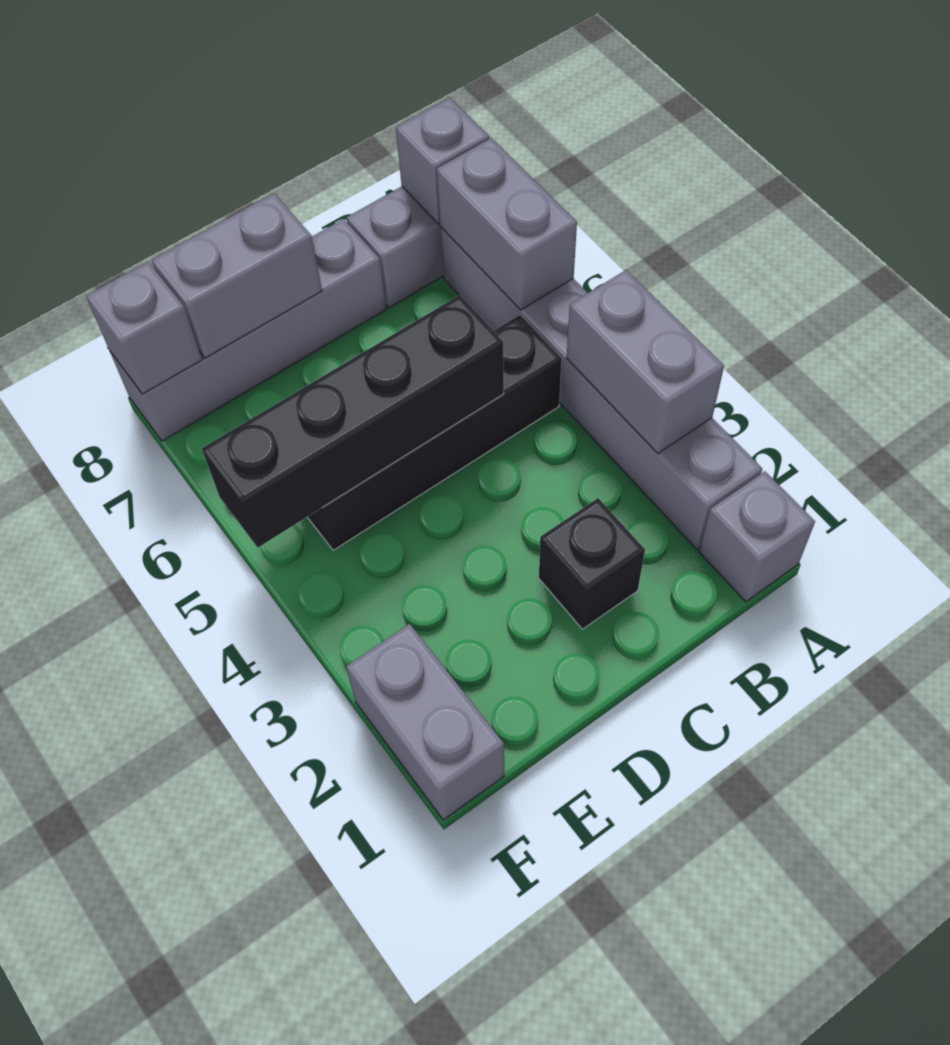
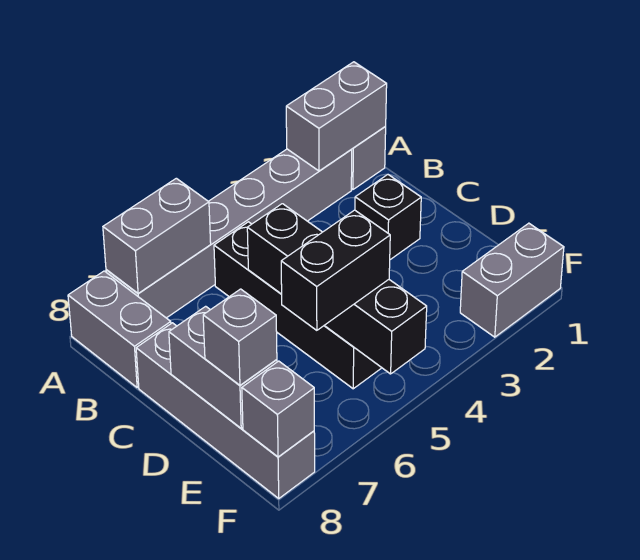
grey brick A3:A4 level 2 -> grey brick A1:A2 level 2
grey brick A8 level 2 -> grey brick E8 level 3
none -> black brick E5:E6 level 3

